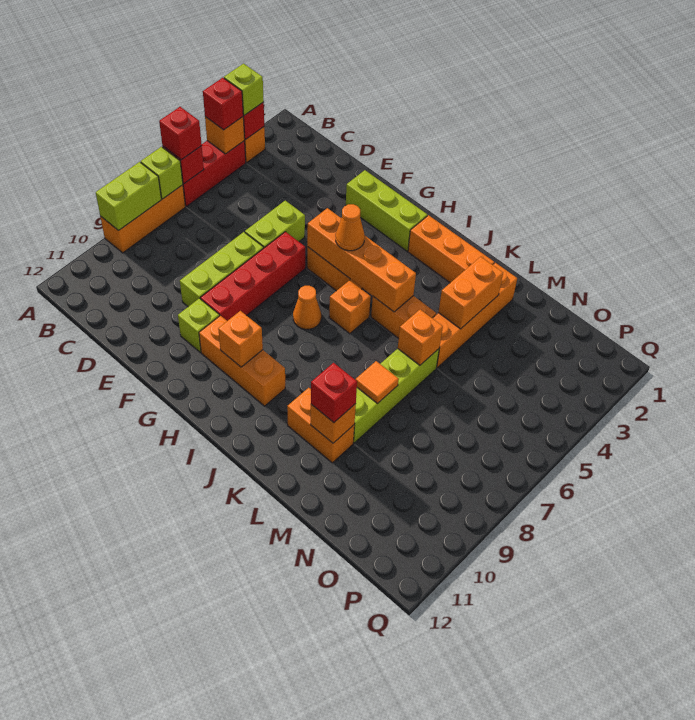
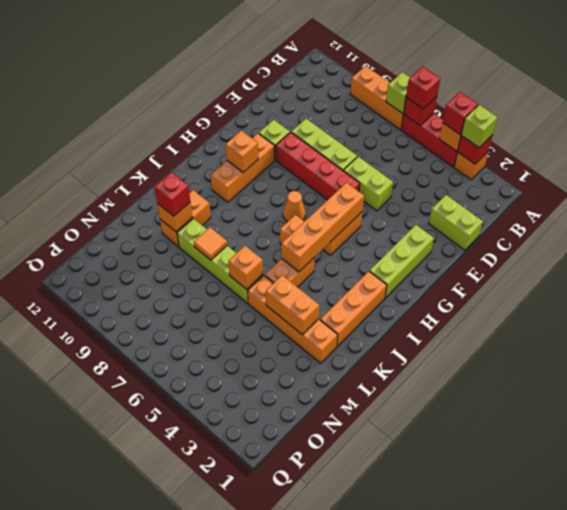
lime brick A8:A9 level 2 -> lime brick D1:D2 level 1
orange cone H5 level 3 -> none

